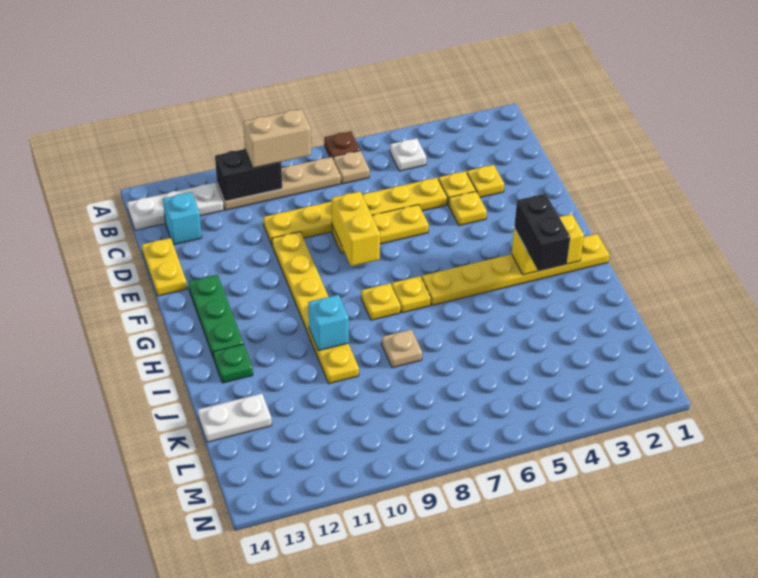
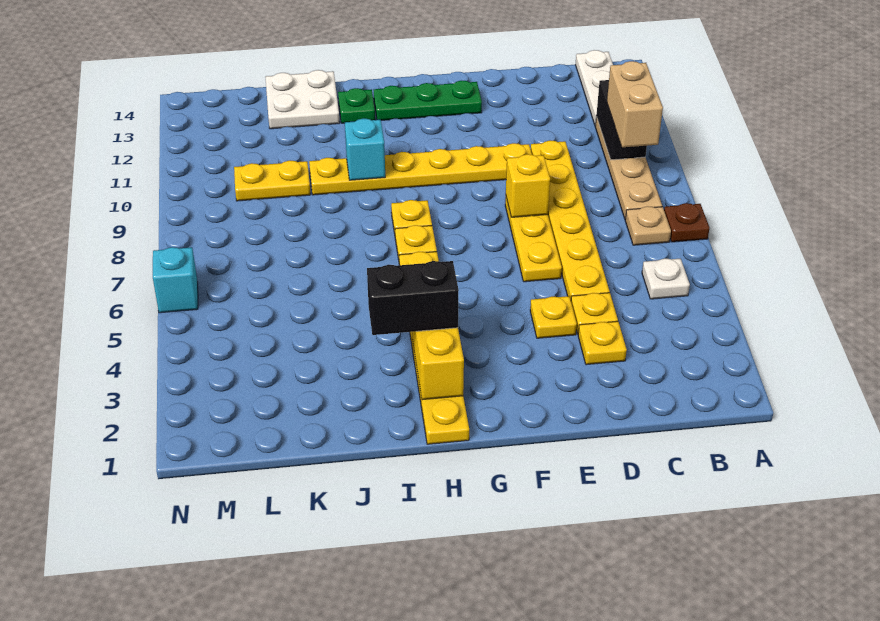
cyan brick C13 level 1 -> cyan brick N6 level 1
yellow plate D14:E14 level 1 -> yellow plate K10:L10 level 1
yellow brick E8:F8 level 2 -> yellow brick E8 level 2
tan plate J8 level 1 -> none
white plate K13:K14 level 1 -> white plate J13:K14 level 1

